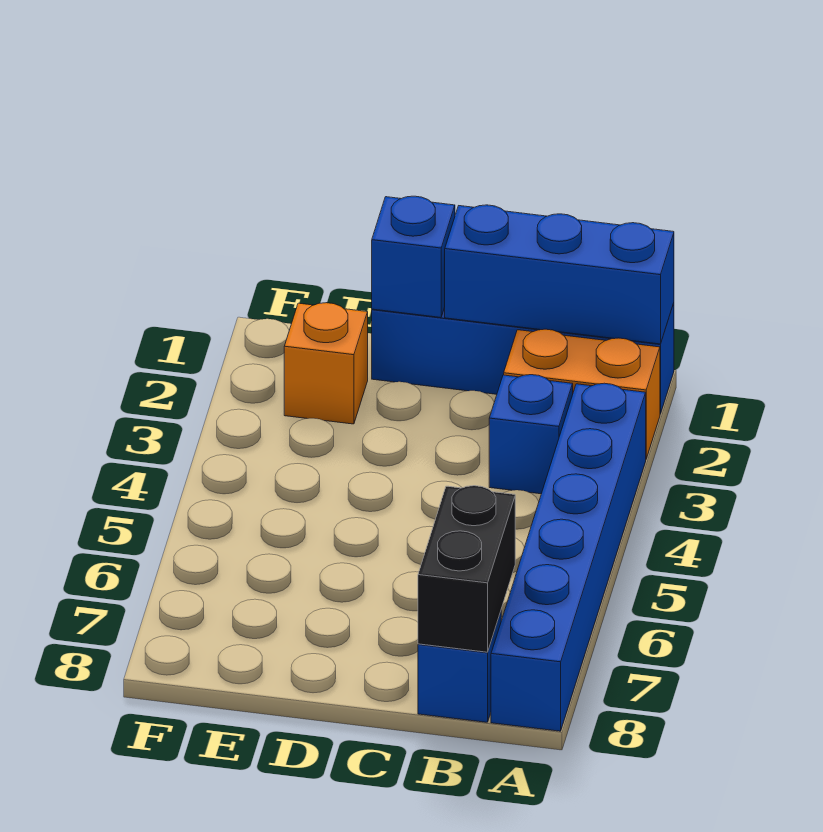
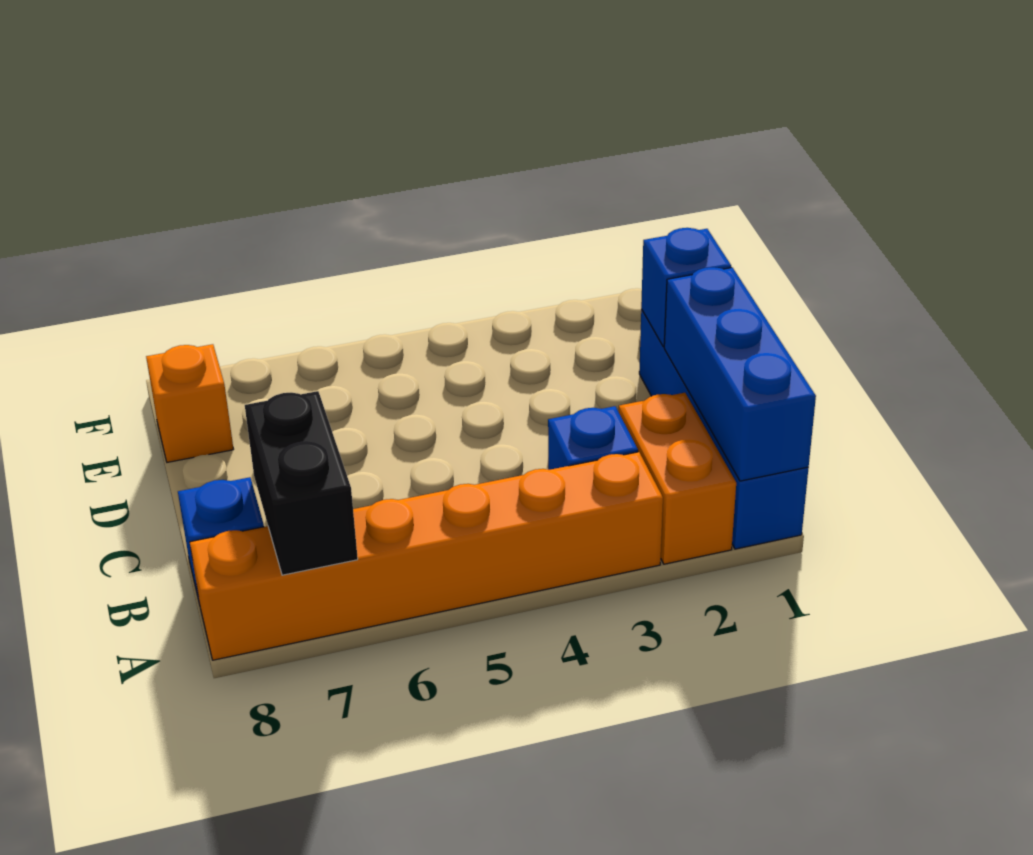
blue brick A3:A8 level 1 -> orange brick A3:A8 level 1
black brick B7:B8 level 2 -> black brick A7:B7 level 2
orange brick E2 level 1 -> orange brick E8 level 1

